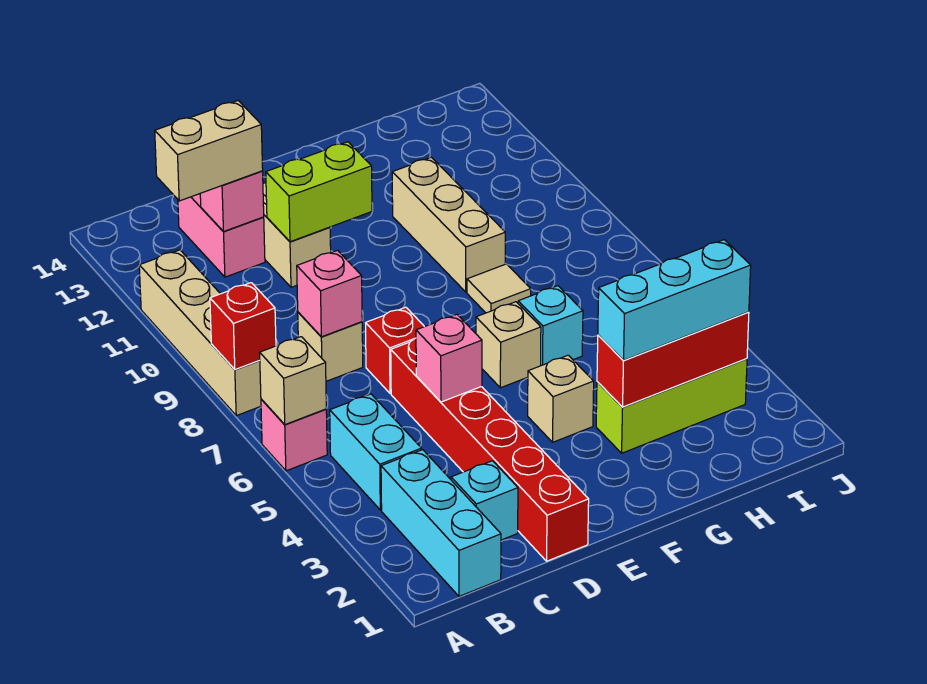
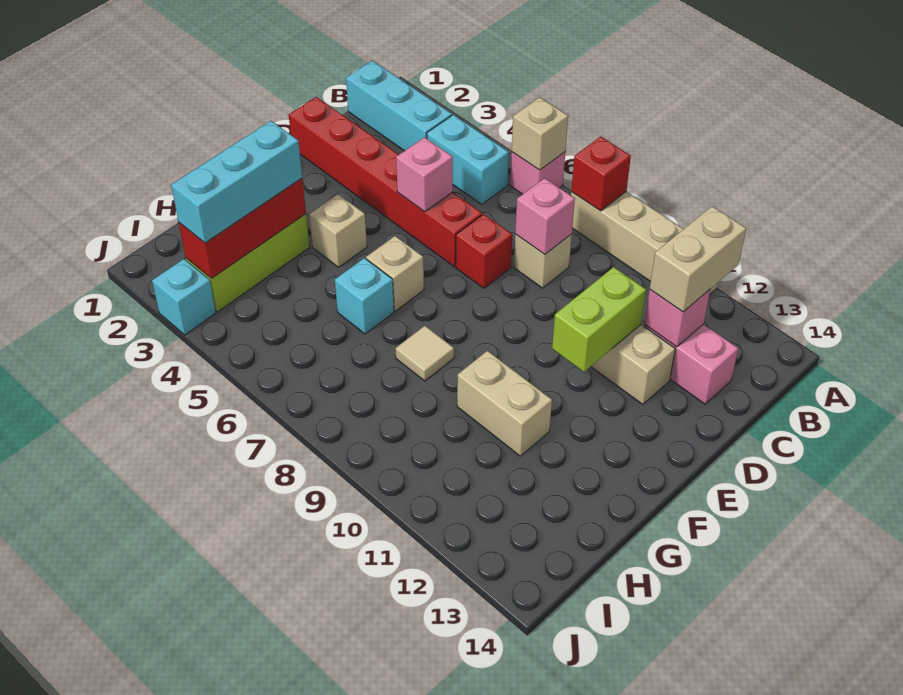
cyan brick C2 level 1 -> cyan brick J3 level 1
tan brick G9:G11 level 1 -> tan brick G10:G11 level 1

